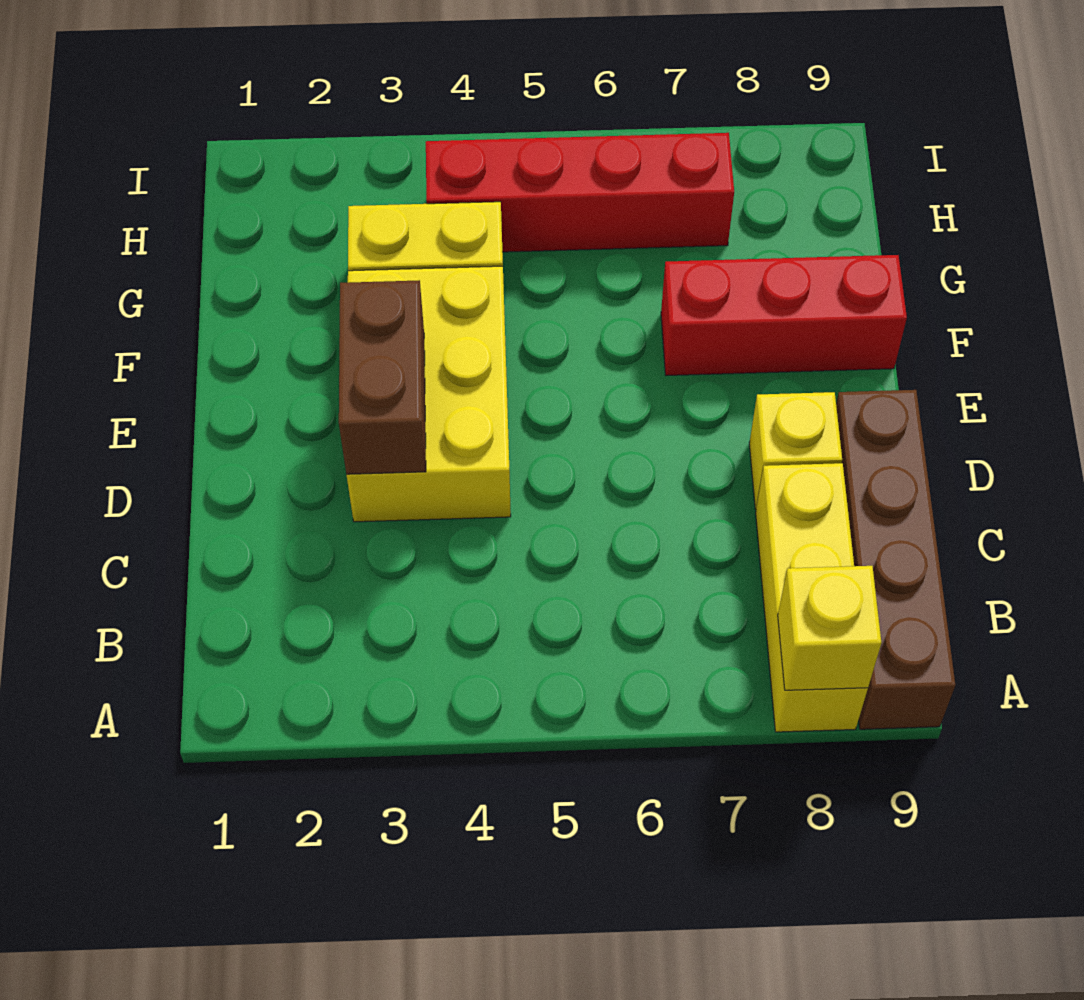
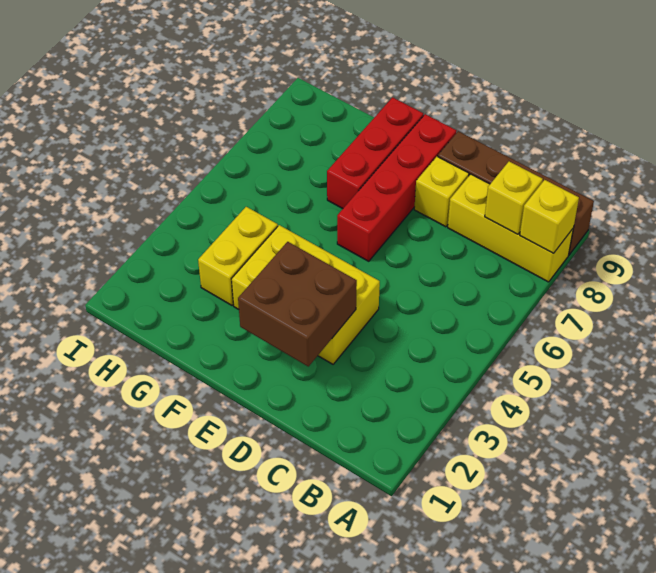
none -> yellow brick B8 level 2
brown brick D3:E3 level 2 -> brown brick D2:E3 level 2
red brick H4:H7 level 1 -> red brick E6:E9 level 1

